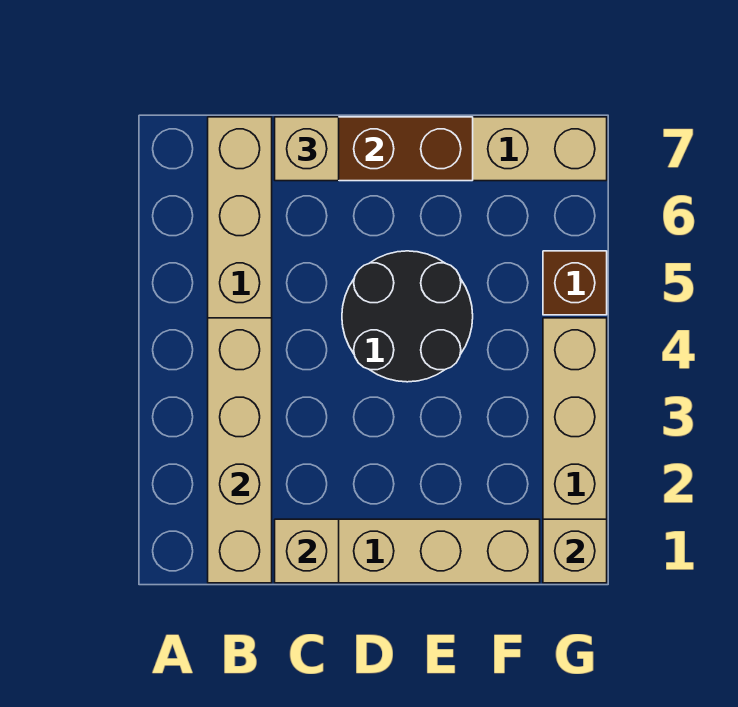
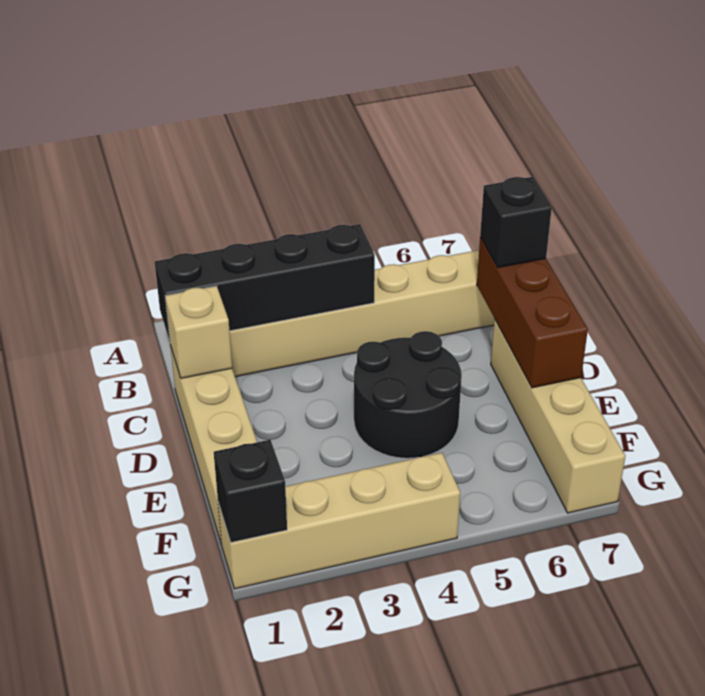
tan brick B1:B4 level 2 -> black brick B1:B4 level 2
tan brick C7 level 3 -> black brick C7 level 3
tan brick G1 level 2 -> black brick G1 level 2
brown brick G5 level 1 -> none

